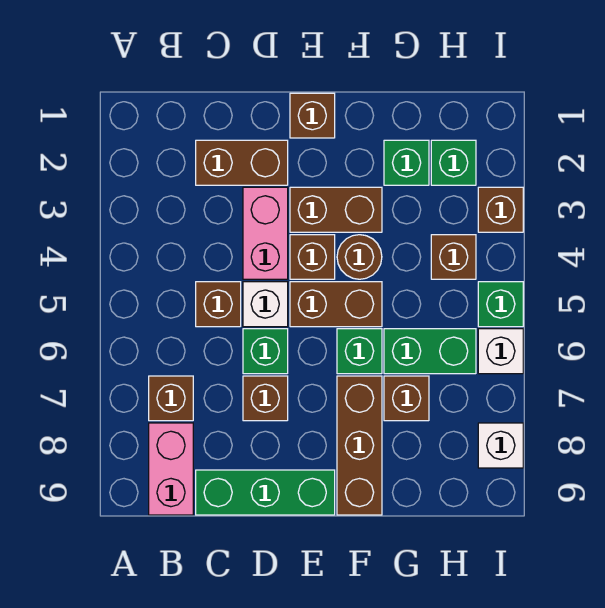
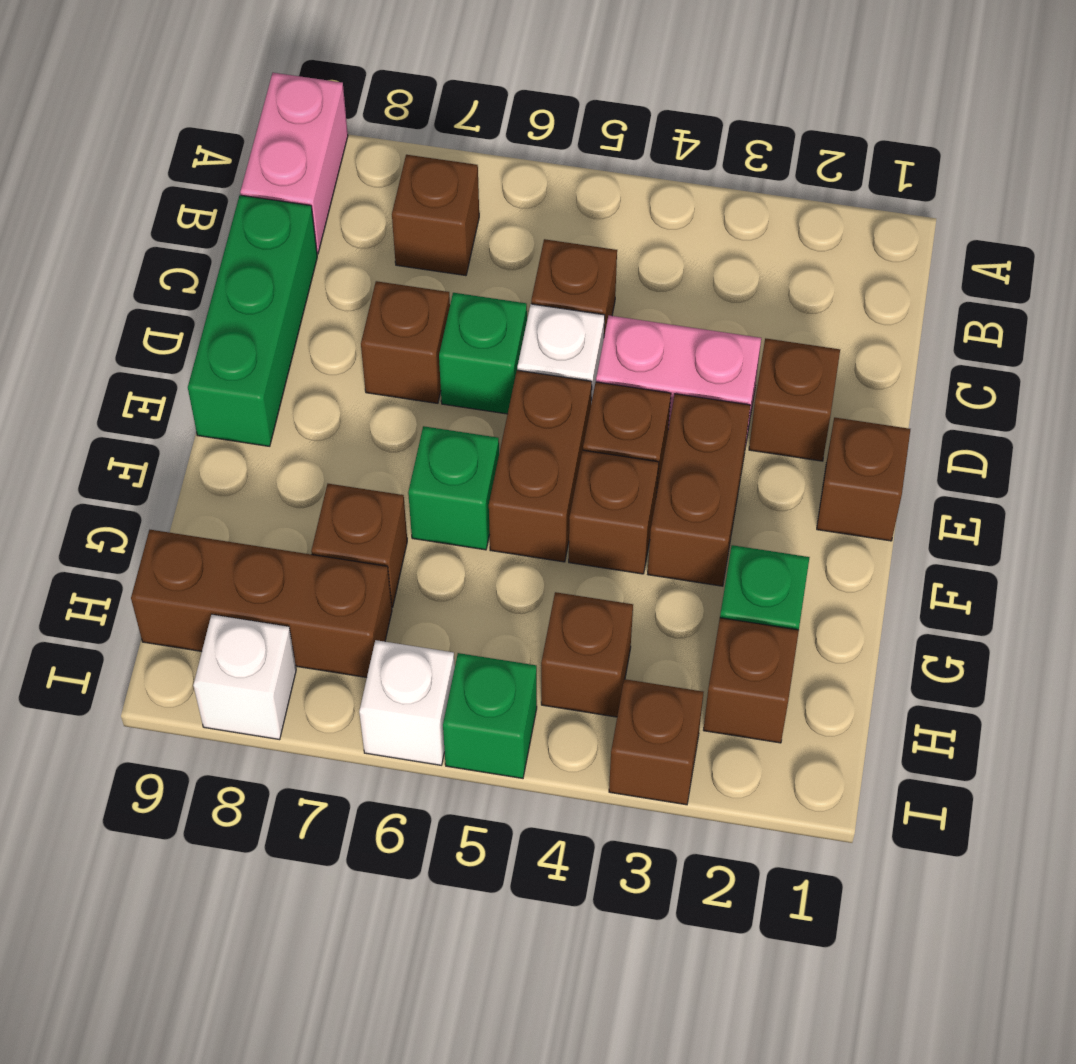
pink brick B8:B9 level 1 -> pink brick A9:B9 level 1
brown brick C2:D2 level 1 -> brown brick D2 level 1
brown round brick F4 level 1 -> brown brick F4 level 1
brown brick F7:F9 level 1 -> brown brick H7:H9 level 1
green brick G6:H6 level 1 -> none
green brick H2 level 1 -> brown brick H2 level 1

